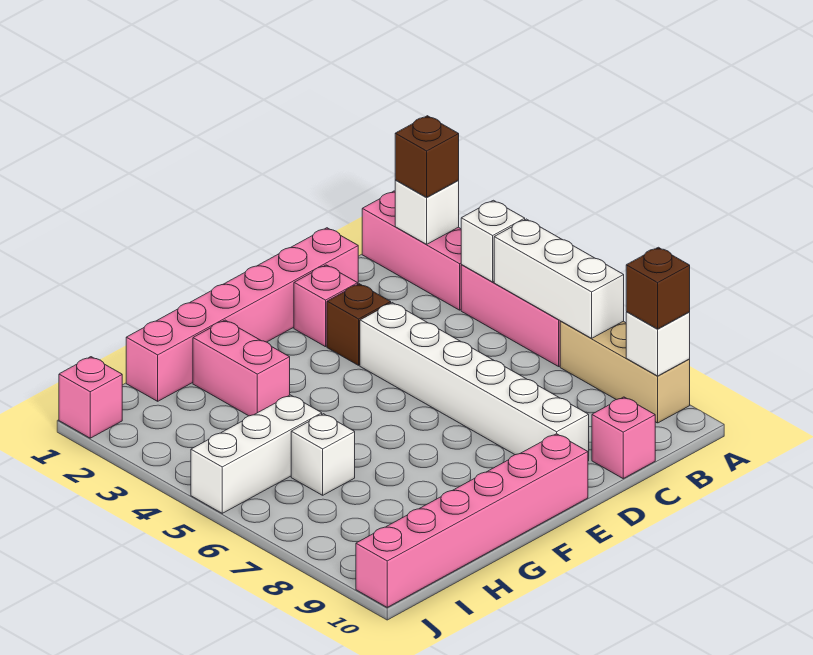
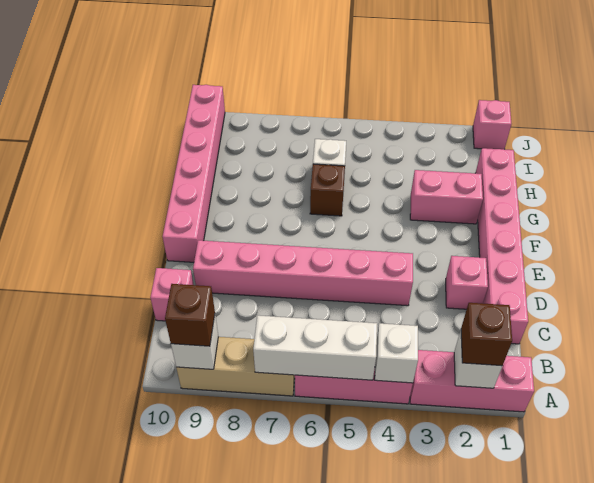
brown brick D3 level 1 -> brown brick G6 level 1
white brick D4:D9 level 1 -> pink brick D4:D9 level 1
white brick H5:J5 level 1 -> none

